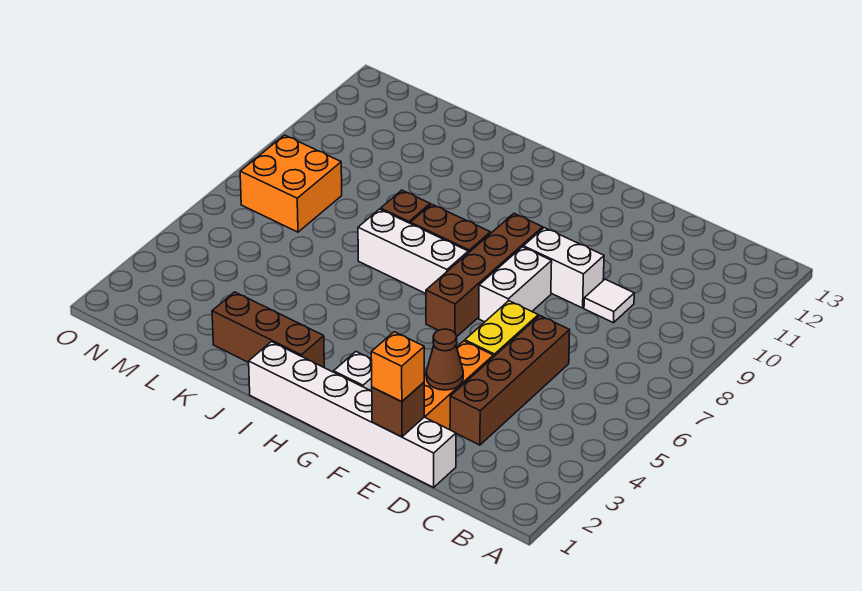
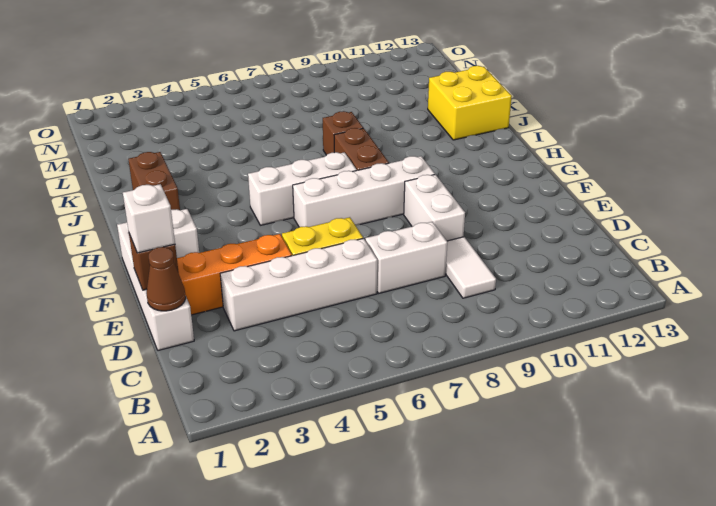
white brick D1:I1 level 1 -> white brick D1:G1 level 1
brown brick D3:D6 level 1 -> white brick D3:D6 level 1
white tile D9 level 1 -> white tile C9:D9 level 1
orange brick E1 level 3 -> white brick E1 level 3
brown cone E3 level 2 -> brown cone D1 level 2
white brick F7:F8 level 1 -> white brick D7:D8 level 1
brown brick G6:G9 level 1 -> white brick G6:G9 level 1
white brick H7:J7 level 1 -> white brick H5:H7 level 1
brown brick I2:K2 level 1 -> brown brick I2:J2 level 1
none -> yellow brick J12:K13 level 1
orange brick M7:N8 level 1 -> none

